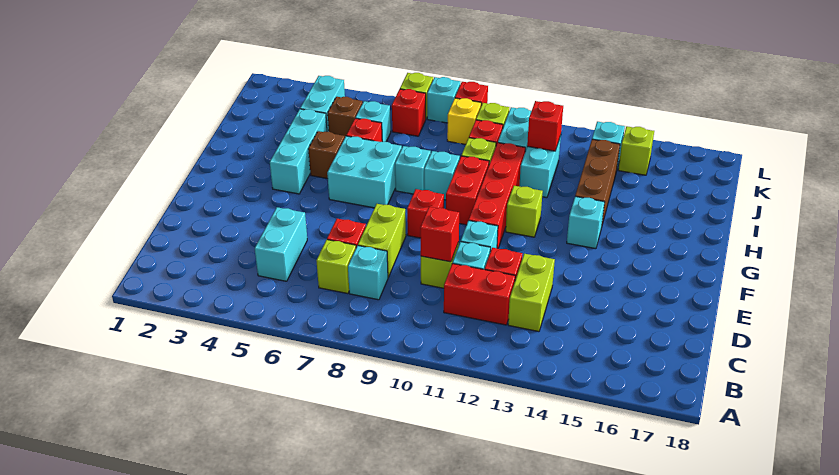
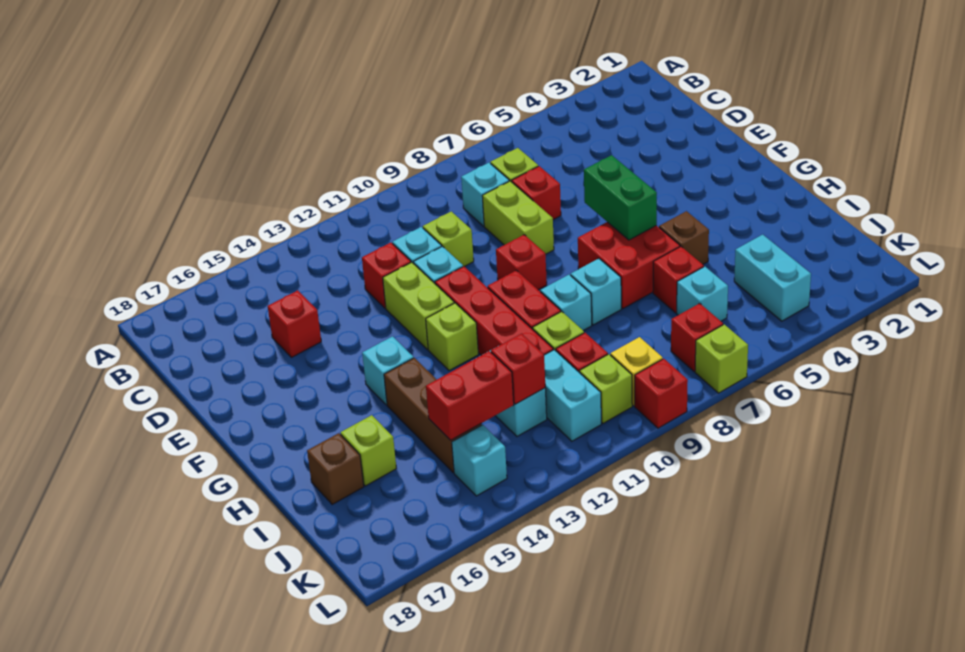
cyan brick C5:D5 level 1 -> none
red brick C11:C12 level 1 -> red brick J13:J14 level 2
lime brick C13:D13 level 1 -> lime brick E12:F12 level 1
red brick D10 level 2 -> red brick D15 level 1
none -> green brick F6:G6 level 2
cyan brick G4:I4 level 1 -> none
cyan brick G6:H7 level 1 -> red brick G6:H7 level 1
brown brick J5 level 1 -> brown brick I17 level 1
lime brick K15 level 1 -> lime brick I16 level 1
cyan brick L8 level 1 -> none

